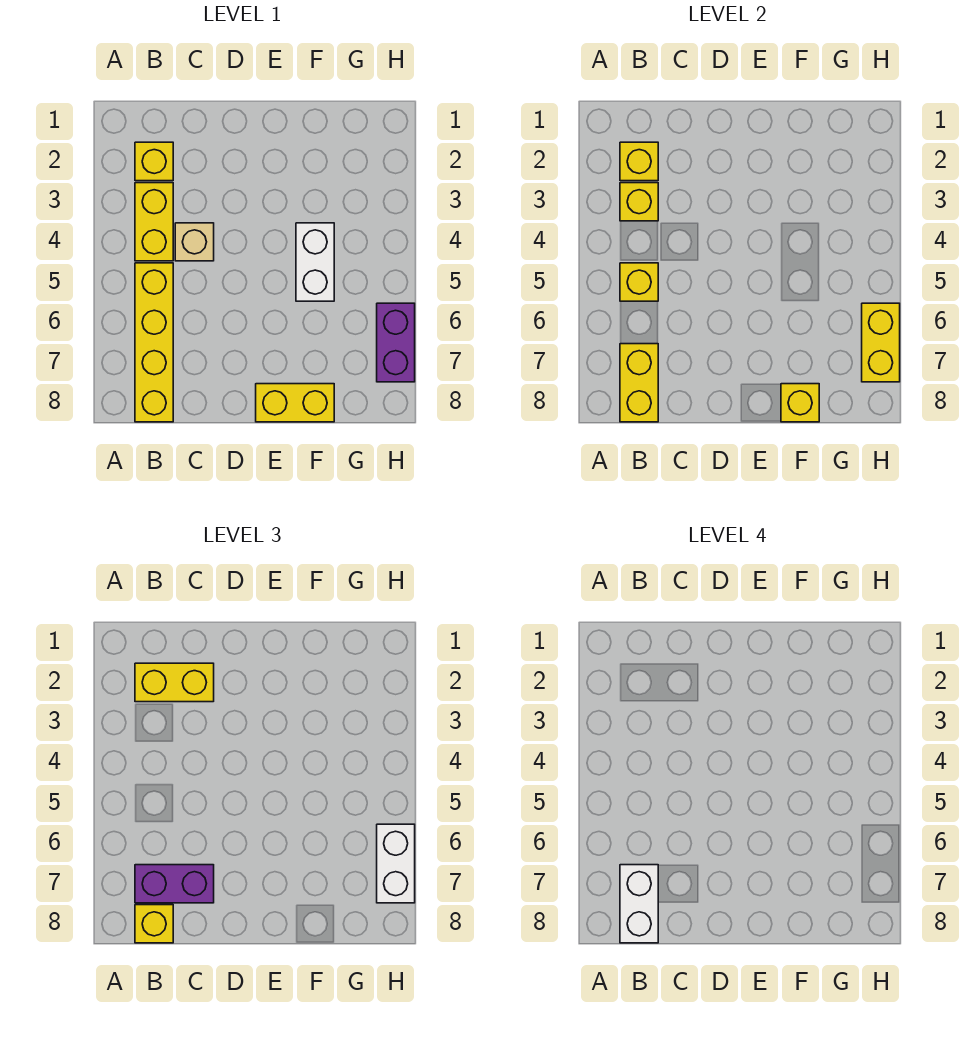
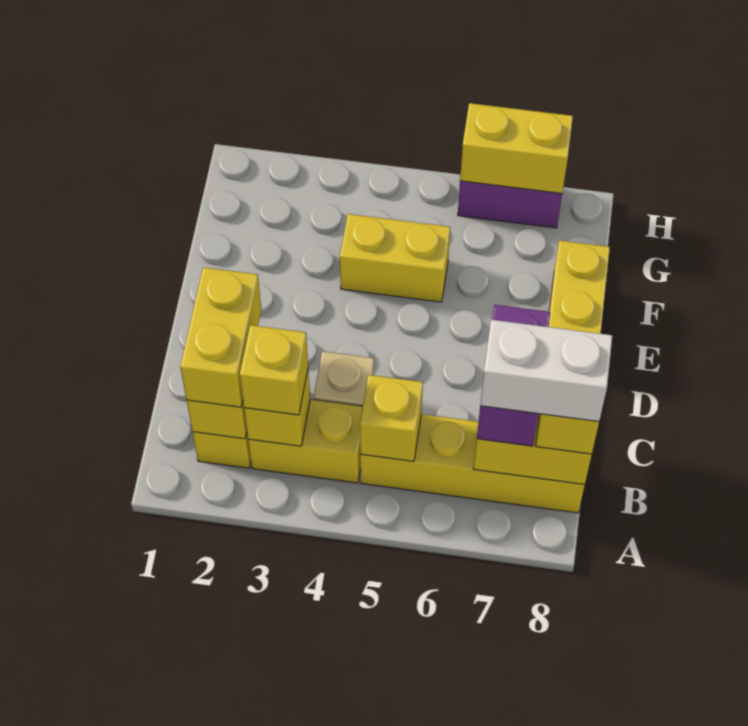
white brick F4:F5 level 1 -> yellow brick F4:F5 level 1
yellow brick F8 level 2 -> yellow brick B3 level 3
white brick H6:H7 level 3 -> none

